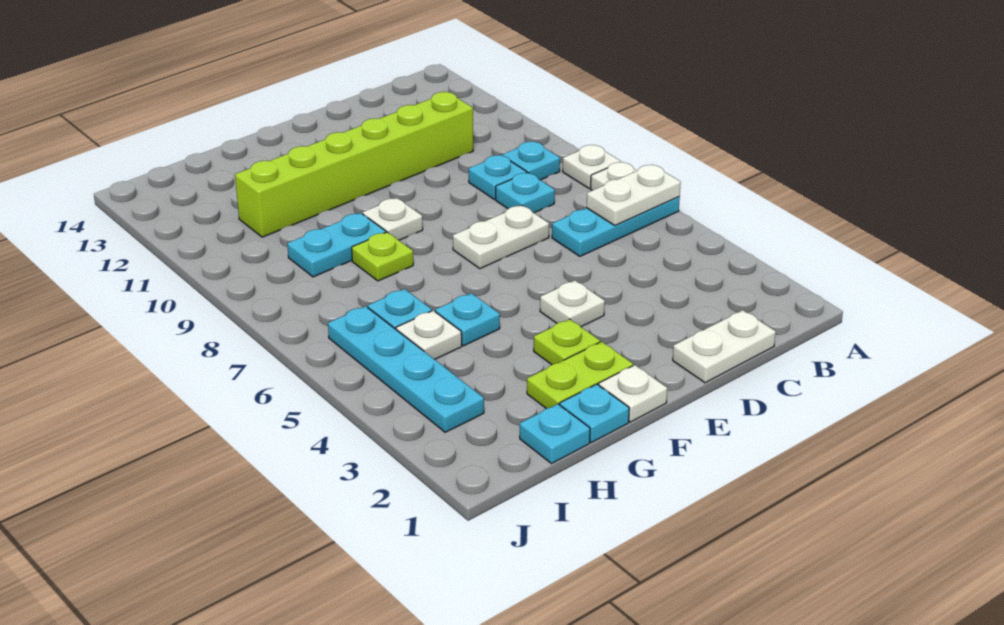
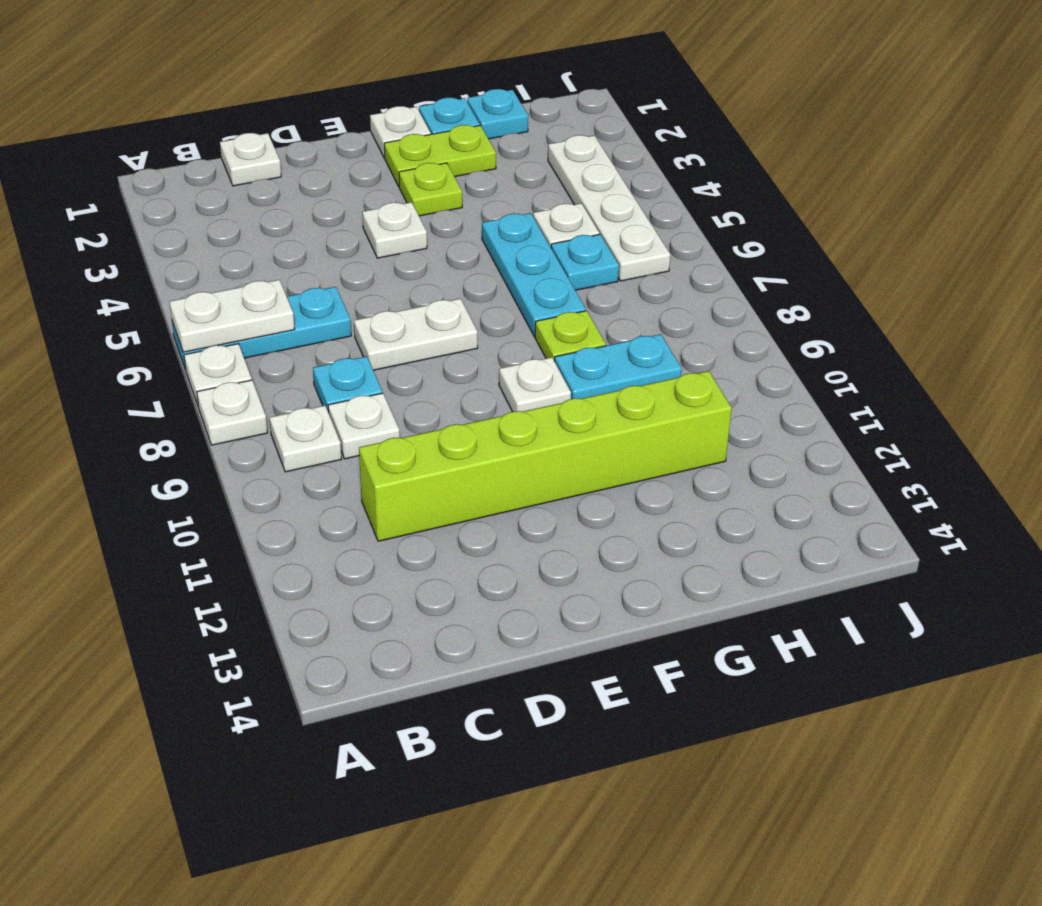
cyan plate B9 level 1 -> white plate B9 level 1
white plate C1:D1 level 1 -> white plate C1 level 1
cyan plate C9 level 1 -> white plate C9 level 1
cyan plate G5 level 1 -> cyan plate G5:G7 level 1
cyan plate I3:I6 level 1 -> white plate I3:I6 level 1

